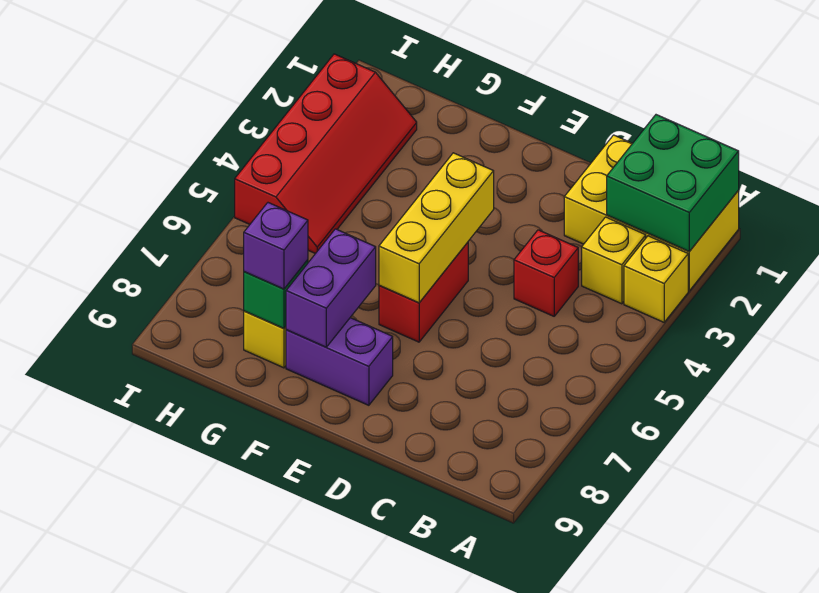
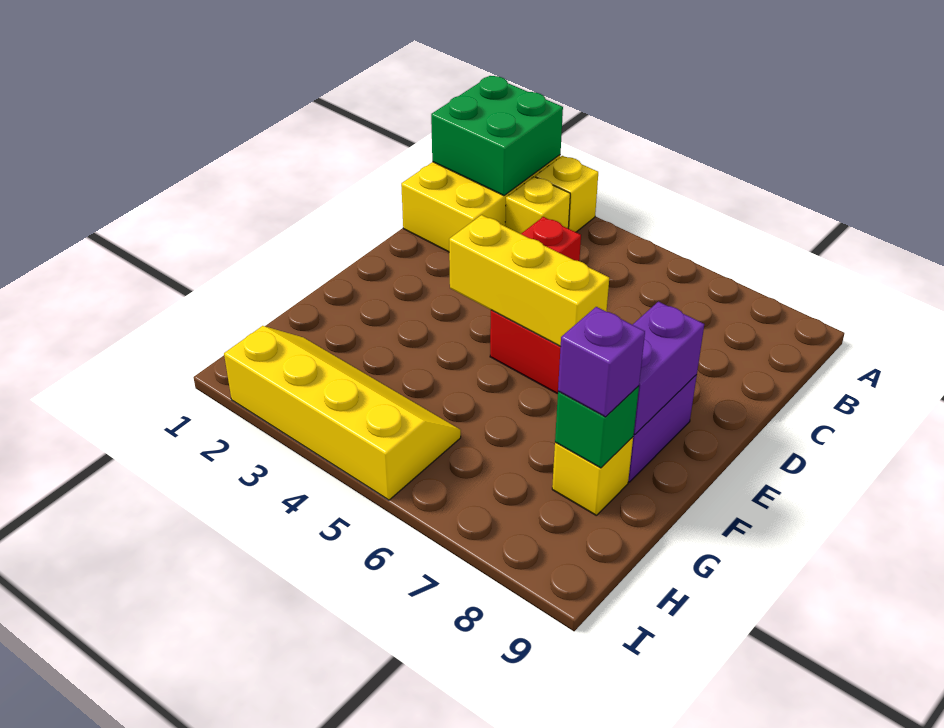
purple brick F7:F8 level 2 -> purple brick E8:F8 level 2
red slope H2:I5 level 1 top I -> yellow slope H2:I5 level 1 top I

